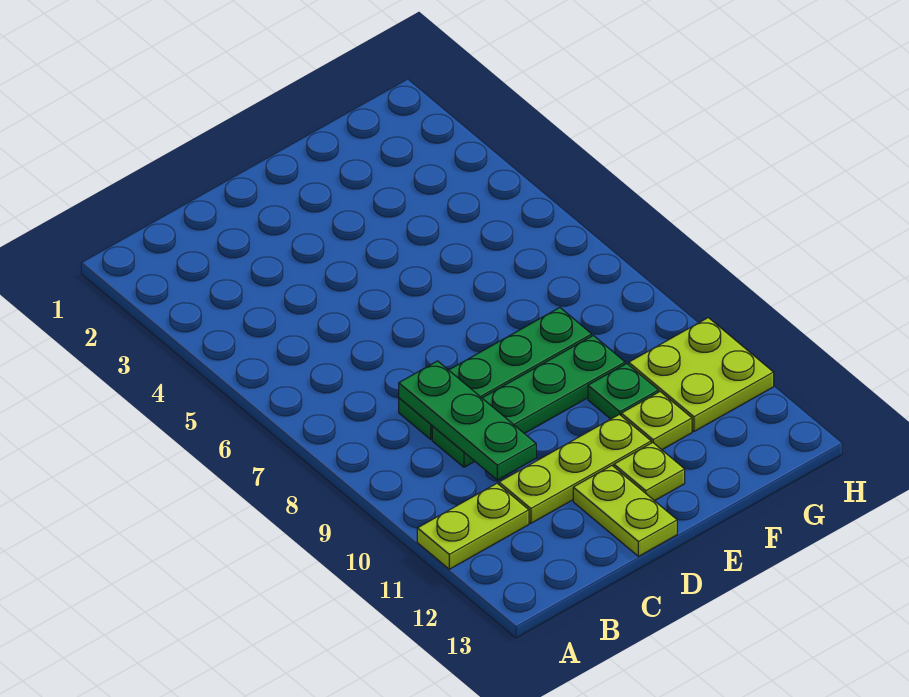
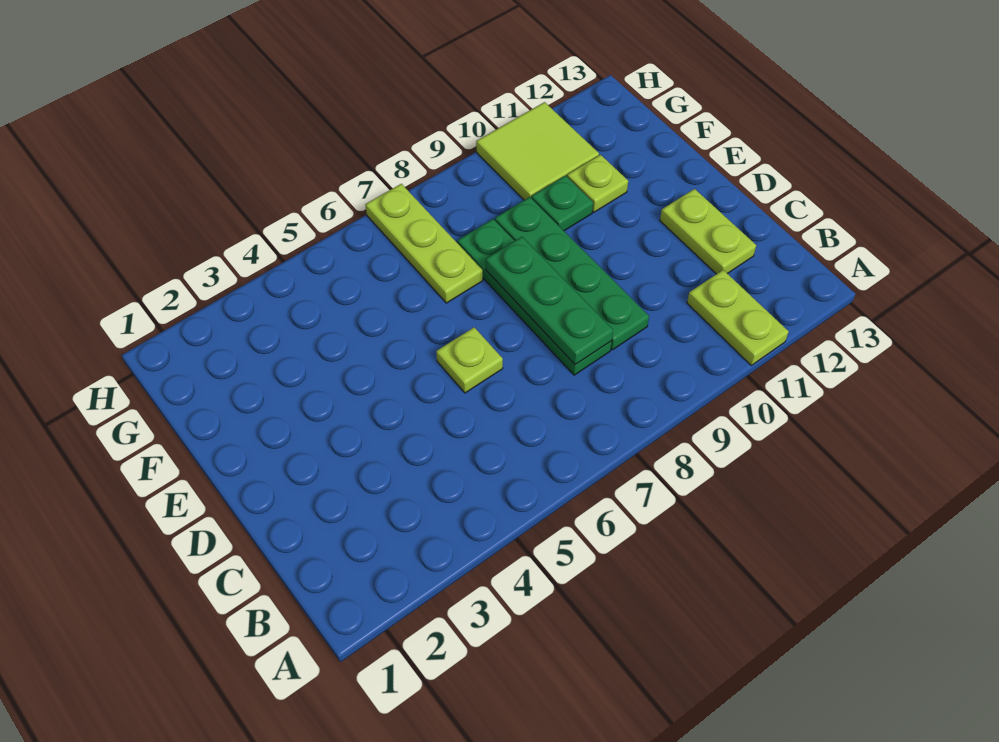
green plate C8:C10 level 2 -> green plate C8:E8 level 2
lime plate C11:E11 level 1 -> lime plate F7:H7 level 1
lime plate D12:D13 level 1 -> lime plate C12:D12 level 1
lime plate E12 level 1 -> lime plate D6 level 1
lime plate G10:H11 level 1 -> lime tile G10:H11 level 1

